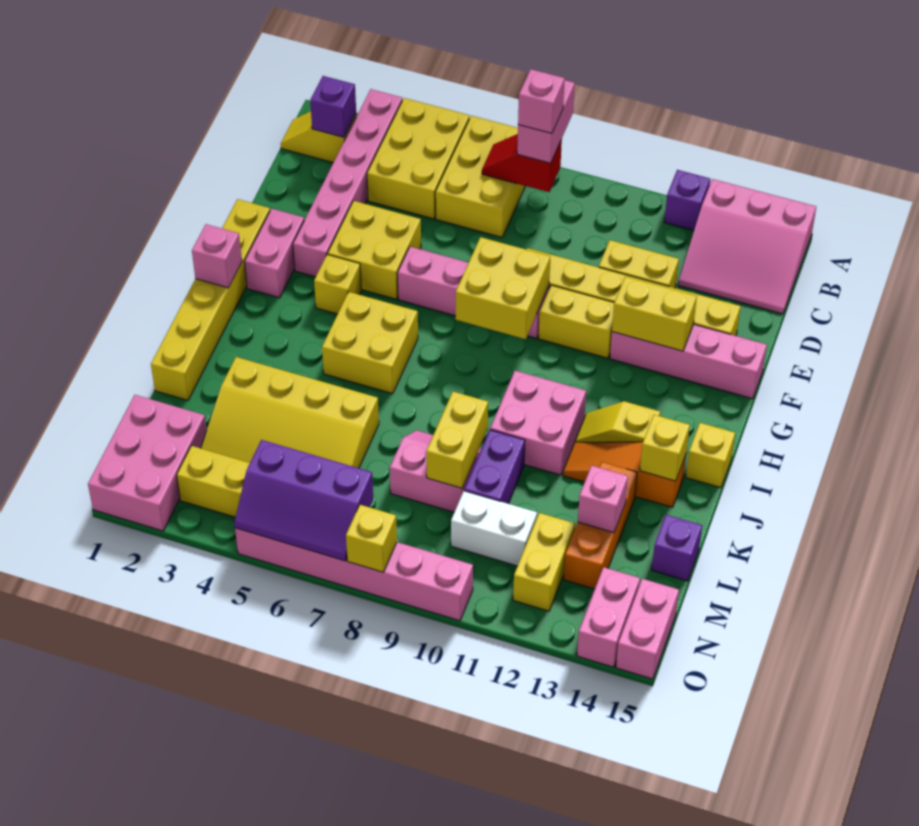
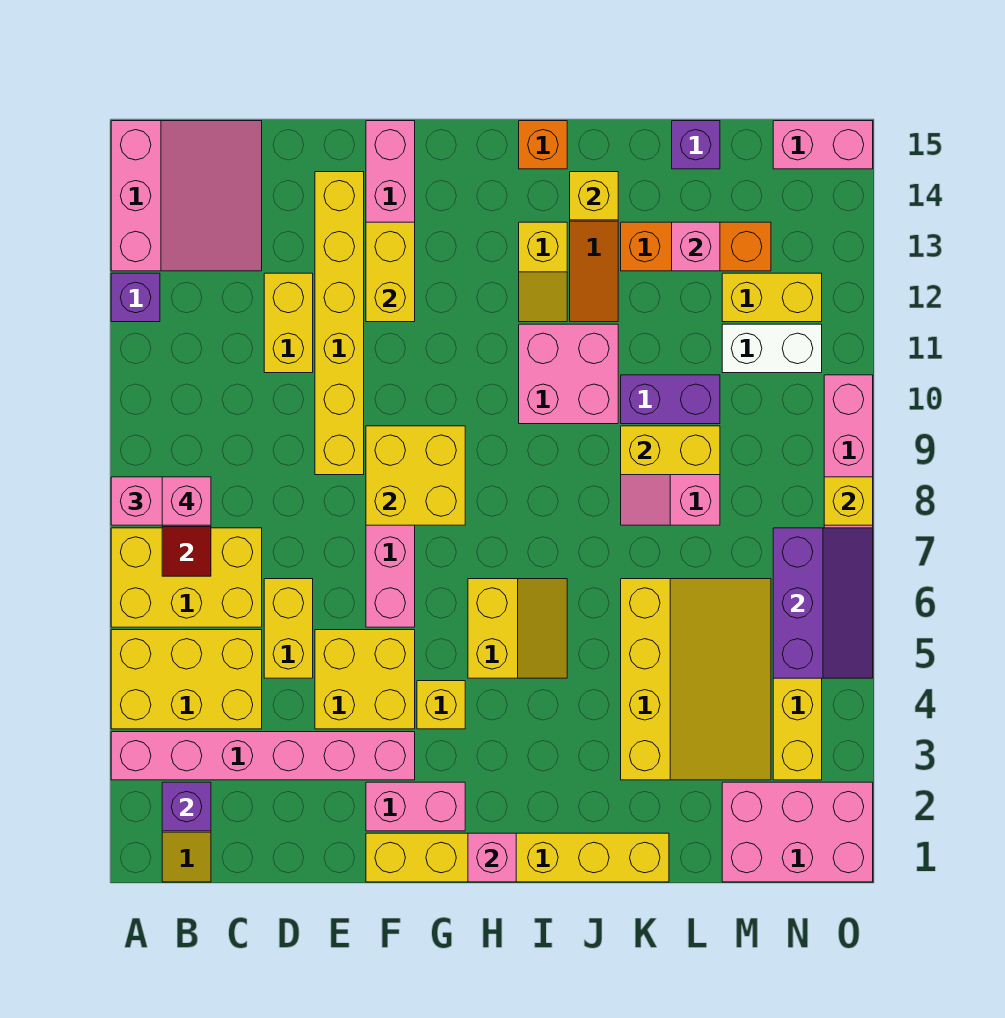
yellow brick F10:F11 level 1 -> yellow brick D5:D6 level 1
yellow brick H5:I6 level 1 -> yellow slope H5:I6 level 1 top H
yellow brick I15 level 1 -> orange brick I15 level 1
white brick M10:M11 level 1 -> white brick M11:N11 level 1
pink brick N14:O14 level 1 -> none

